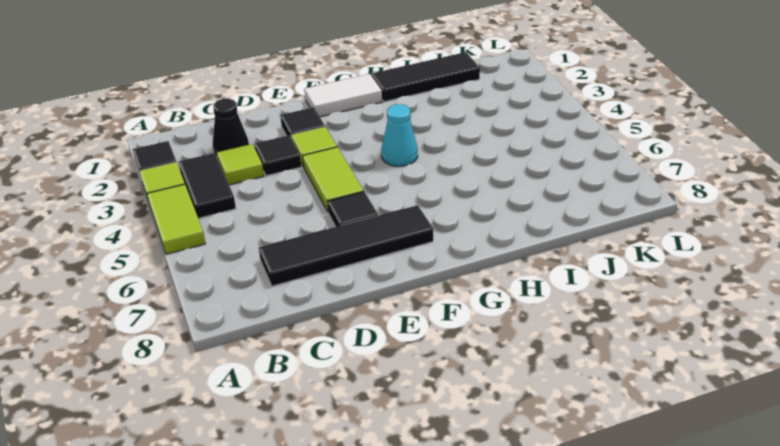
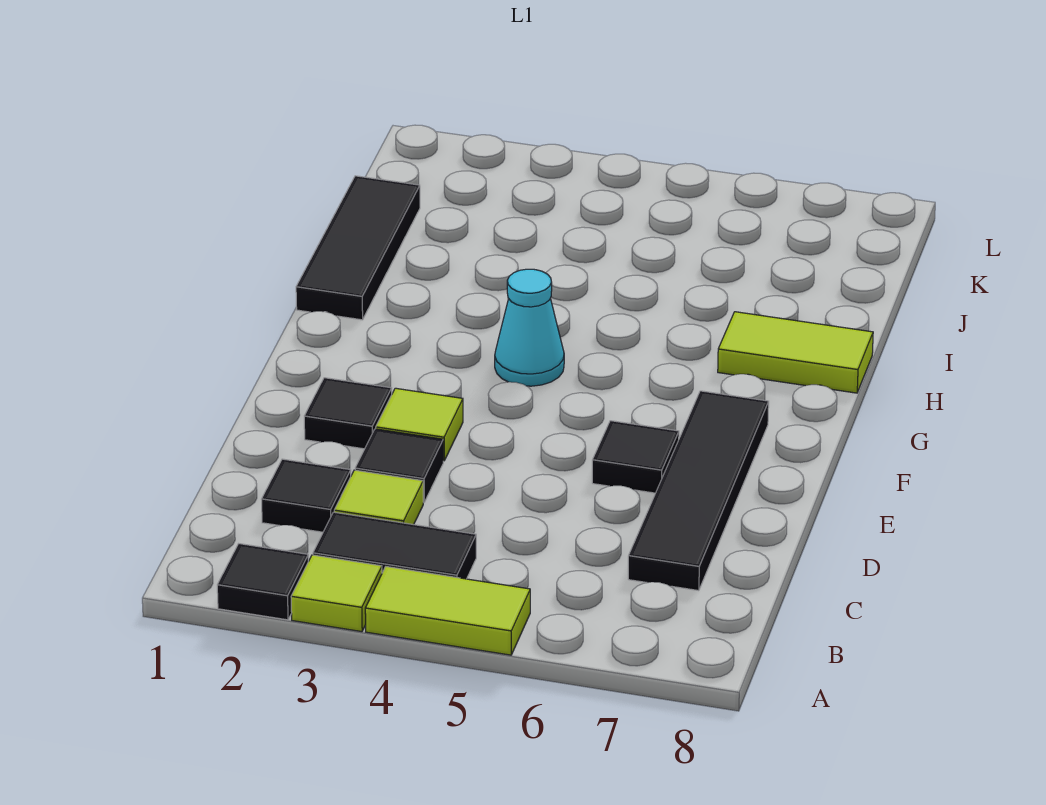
black cone C2 level 1 -> black tile C2 level 1
lime tile E4:E5 level 1 -> lime tile H7:H8 level 1
white tile F1:G1 level 1 -> none

